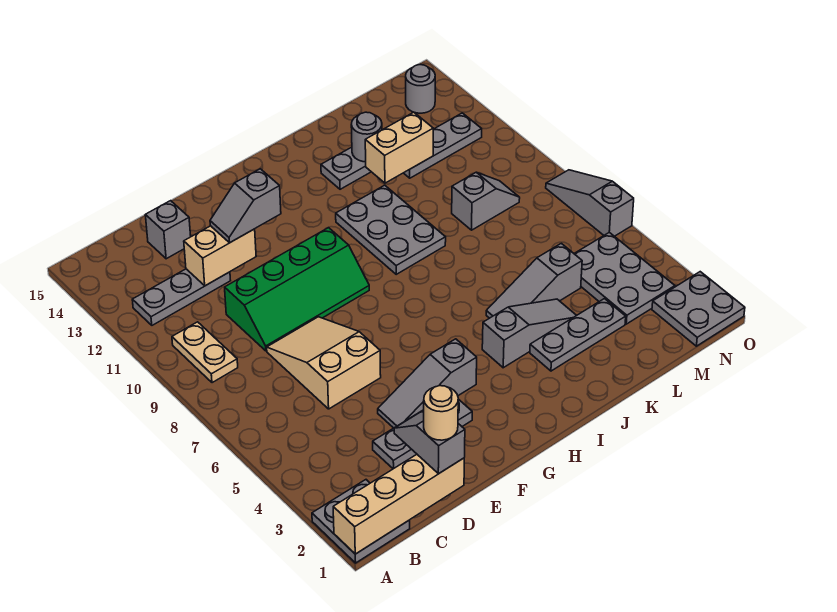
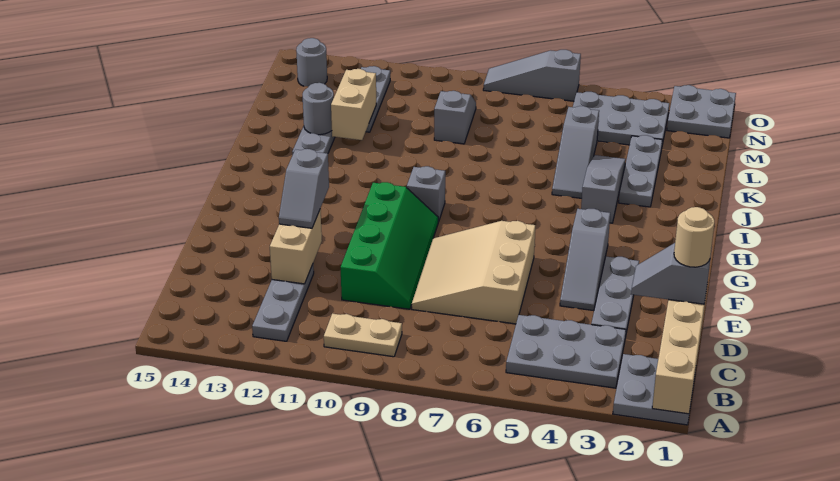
tan slope D6:E8 level 1 top 6 -> tan slope D6:F8 level 1 top 6
grey brick D14 level 1 -> grey brick H9 level 1
grey plate I9:J11 level 1 -> grey plate B3:C5 level 1

